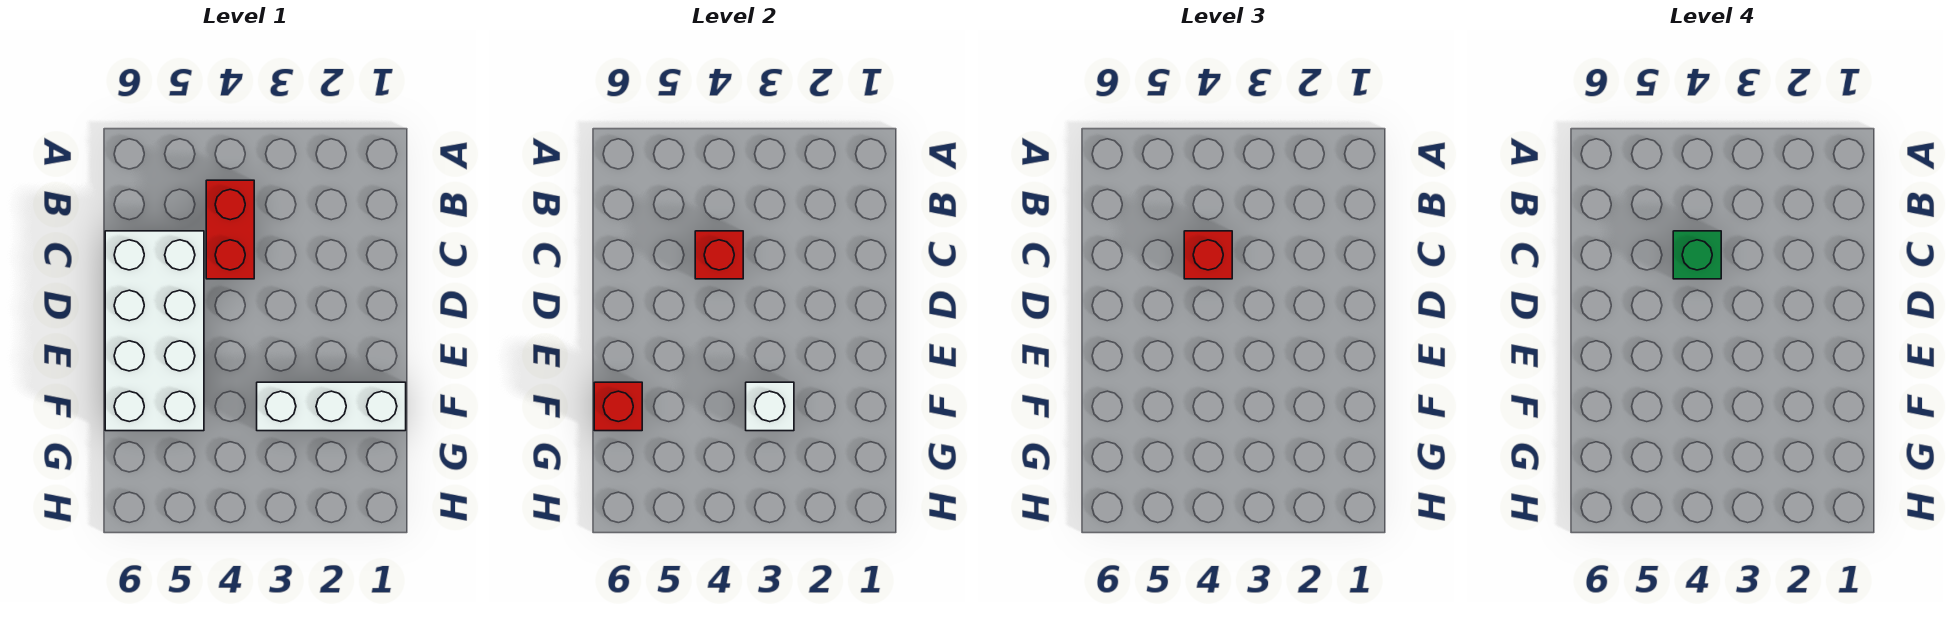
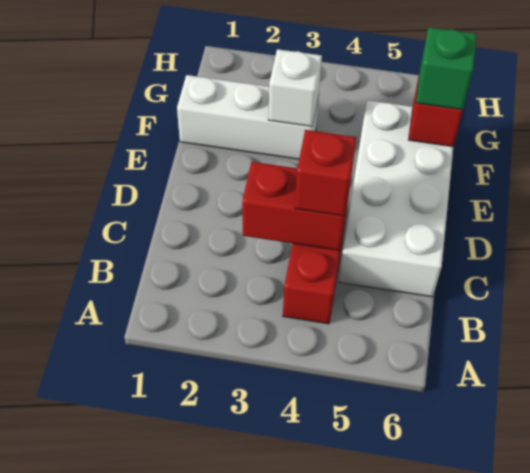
red brick C4 level 2 -> red brick C3:C4 level 2
green brick C4 level 4 -> green brick F6 level 3

